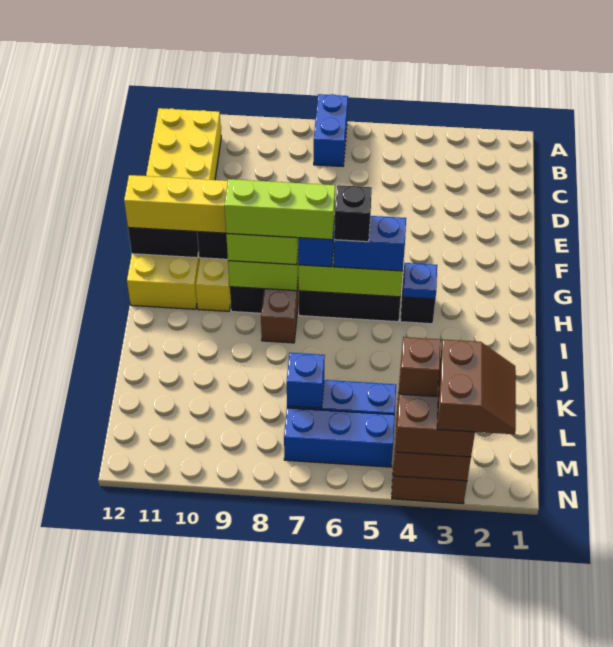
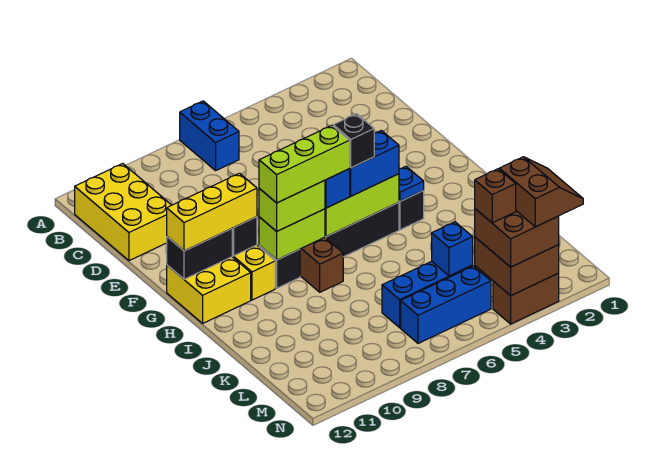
blue brick L7 level 2 -> blue brick L5 level 2

